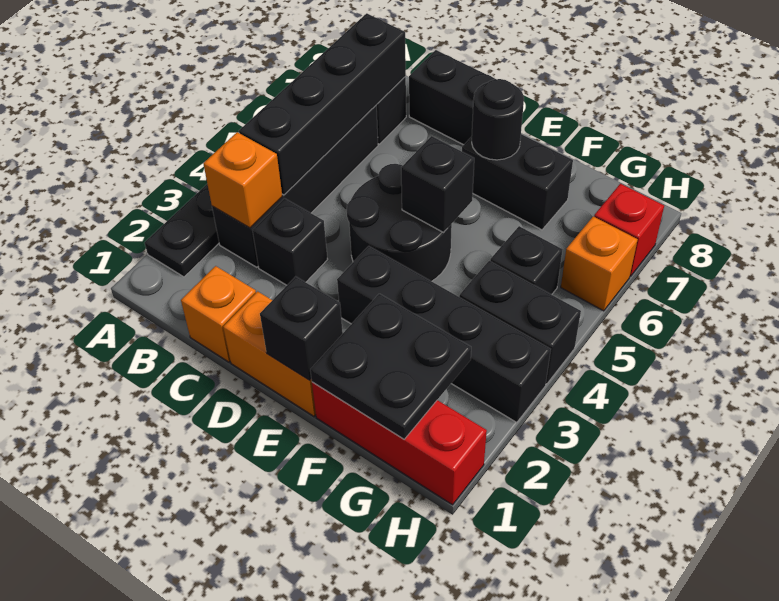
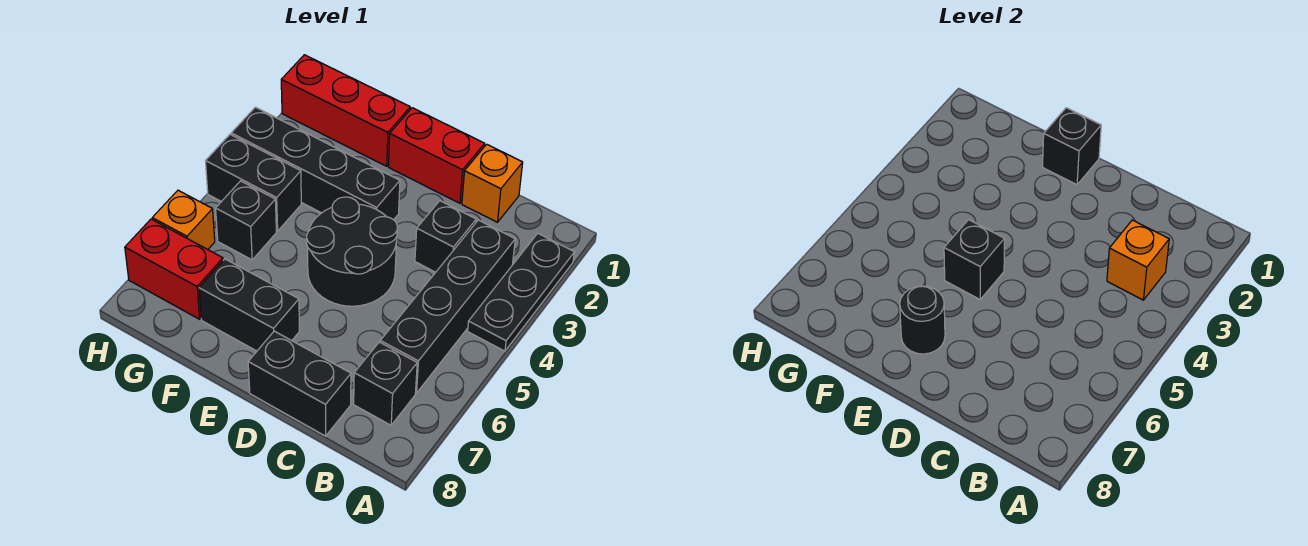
black brick B4:B7 level 2 -> none
orange brick D1:E1 level 1 -> red brick D1:E1 level 1
black plate F1:G2 level 2 -> none
red brick H7 level 1 -> red brick G7:H7 level 1

